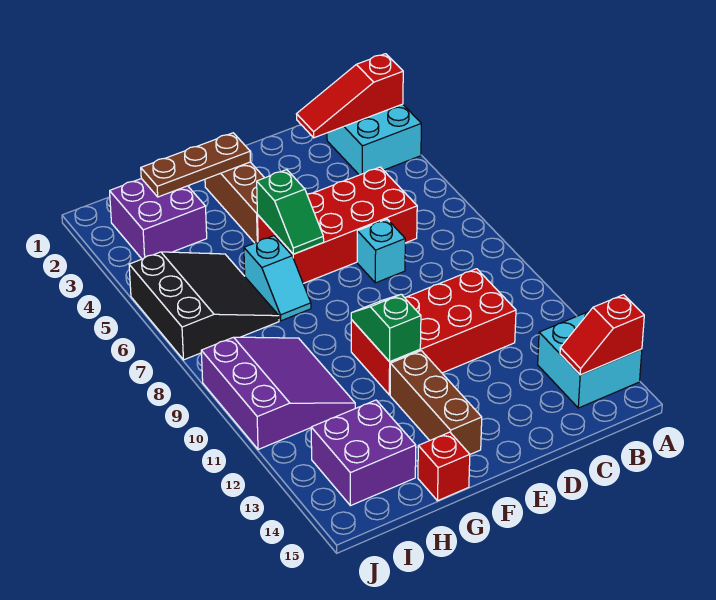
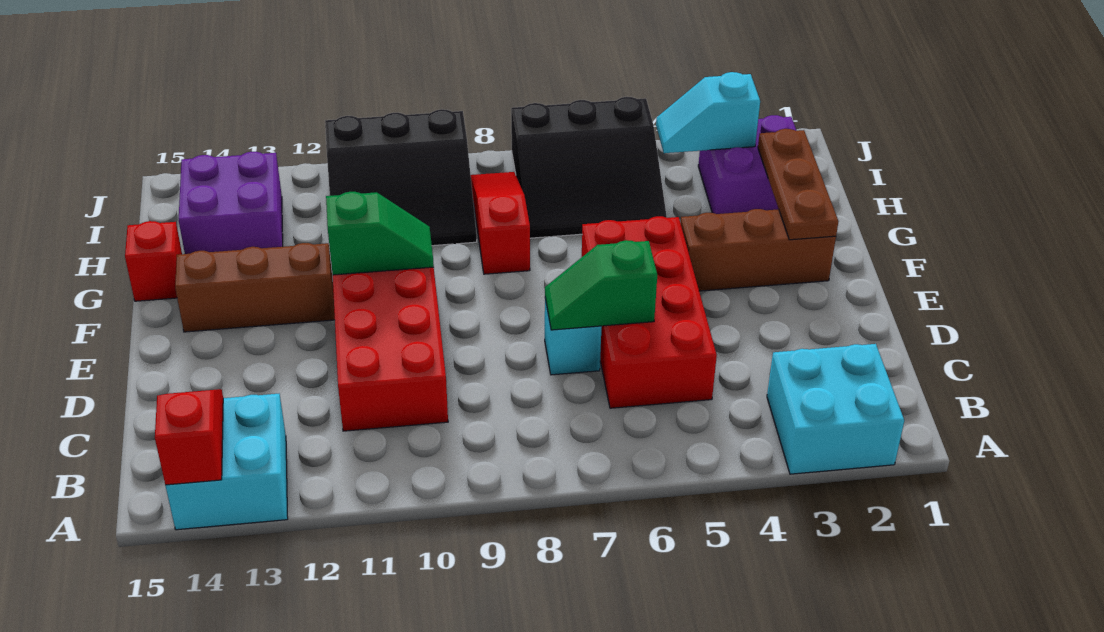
red slope A2:C2 level 2 top A -> red slope G8:I8 level 1 top G
green slope F5:F6 level 2 top 5 -> green slope D6:D7 level 2 top 6
cyan slope G6:G7 level 1 top 6 -> cyan slope I3:I4 level 2 top 3
purple slope H9:J11 level 1 top J -> black slope H9:J11 level 1 top J

